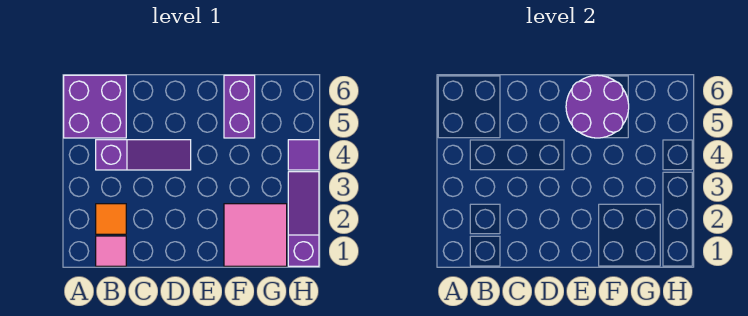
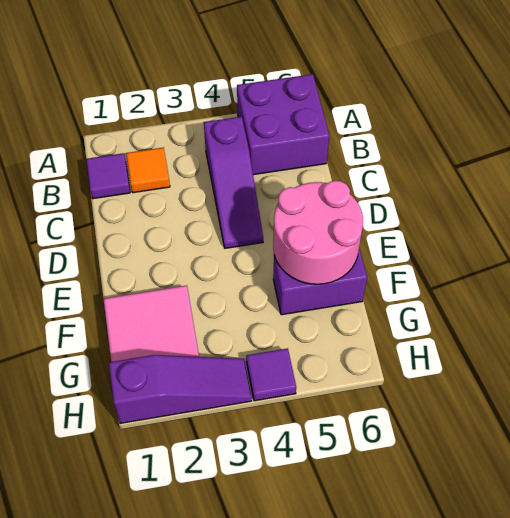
pink tile B1 level 1 -> purple tile B1 level 1
purple round brick E5:F6 level 2 -> pink round brick E5:F6 level 2

